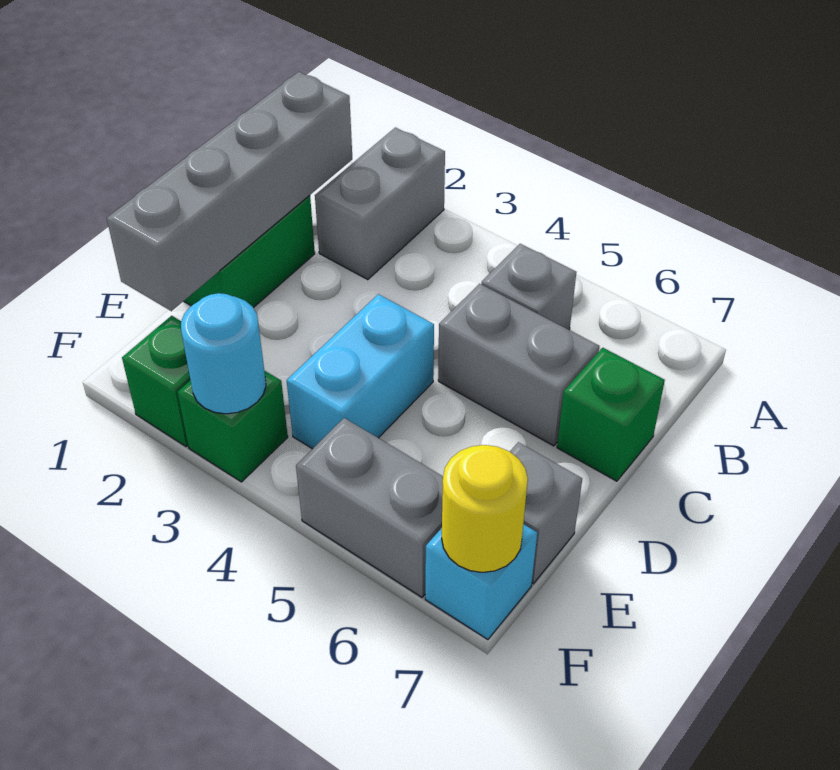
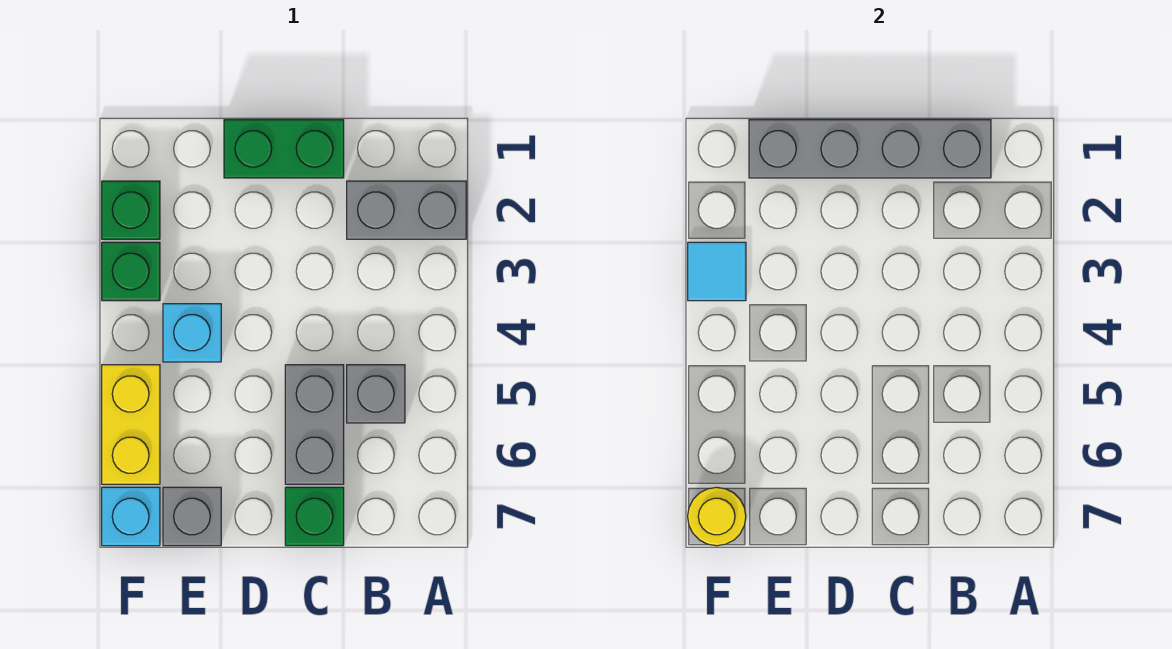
cyan brick D4:E4 level 1 -> cyan brick E4 level 1
cyan round brick F3 level 2 -> cyan tile F3 level 2
grey brick F5:F6 level 1 -> yellow brick F5:F6 level 1

